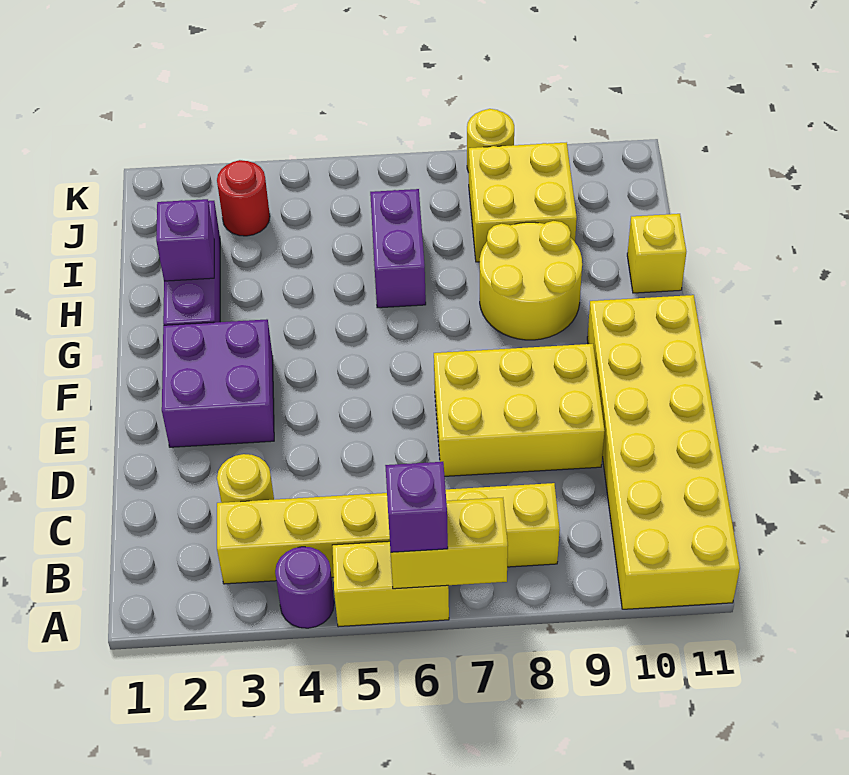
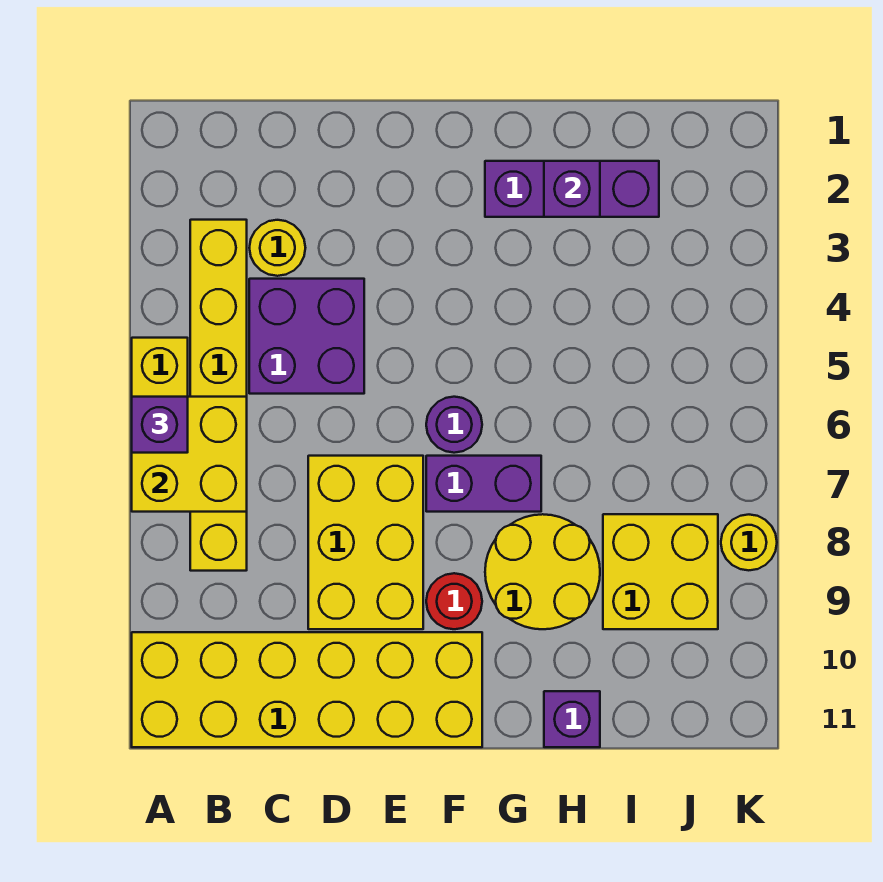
purple round brick A4 level 1 -> purple round brick F6 level 1
yellow brick A6:A7 level 2 -> yellow brick A6:B7 level 2
purple brick E2:F3 level 1 -> purple brick C4:D5 level 1
purple brick H6:I6 level 1 -> purple brick F7:G7 level 1
yellow brick H11 level 1 -> purple brick H11 level 1
red round brick J3 level 1 -> red round brick F9 level 1

